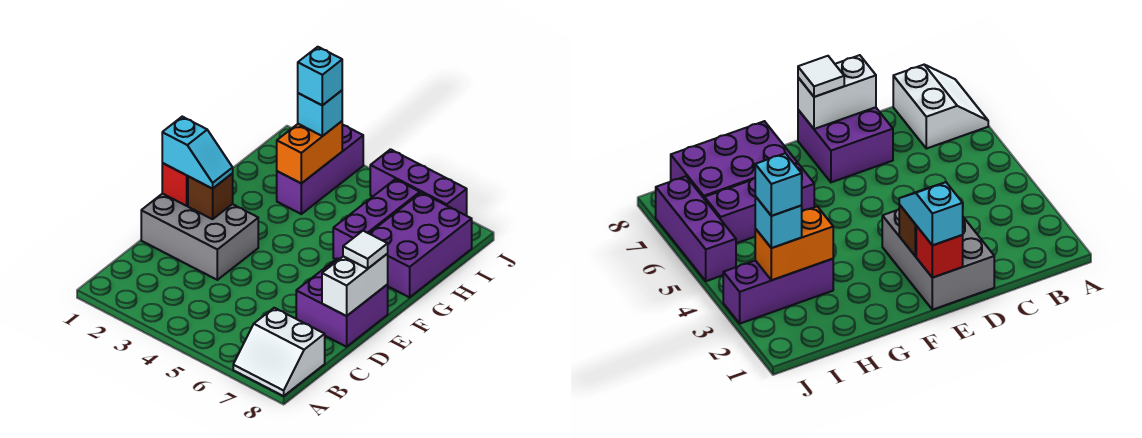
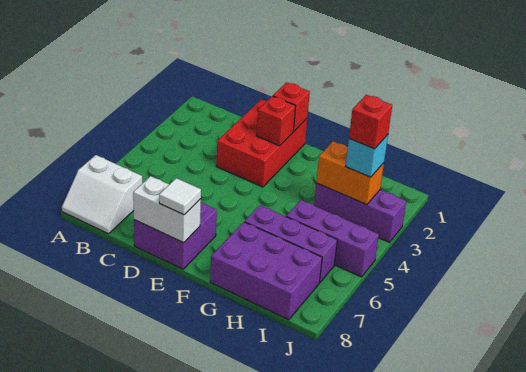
white slope A7:B8 level 1 top B -> white slope A7:B8 level 1 top 7
grey brick D1:E3 level 1 -> red brick D1:E3 level 1
cyan slope E1:E2 level 3 top 1 -> none
brown brick E2 level 2 -> red brick E2 level 2
cyan brick I3 level 4 -> red brick I3 level 4
purple brick J5:J7 level 1 -> purple brick H5:J5 level 1

